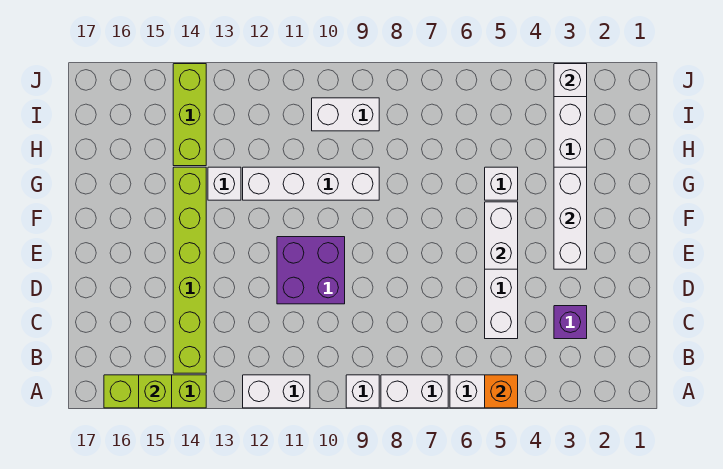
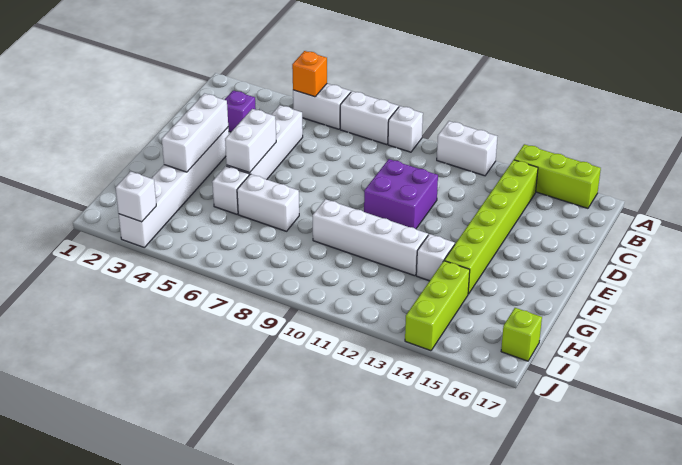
lime brick A15 level 2 -> lime brick I17 level 1
white brick I9:I10 level 1 -> white brick G6:G7 level 1

